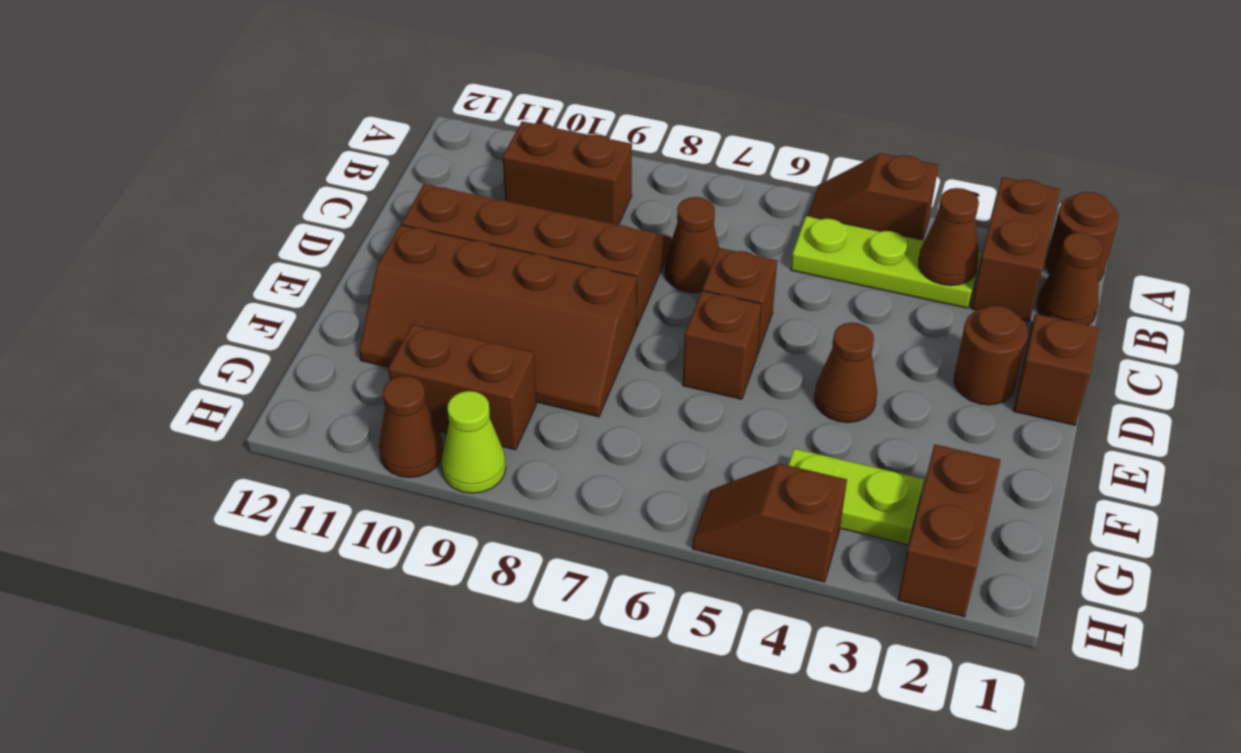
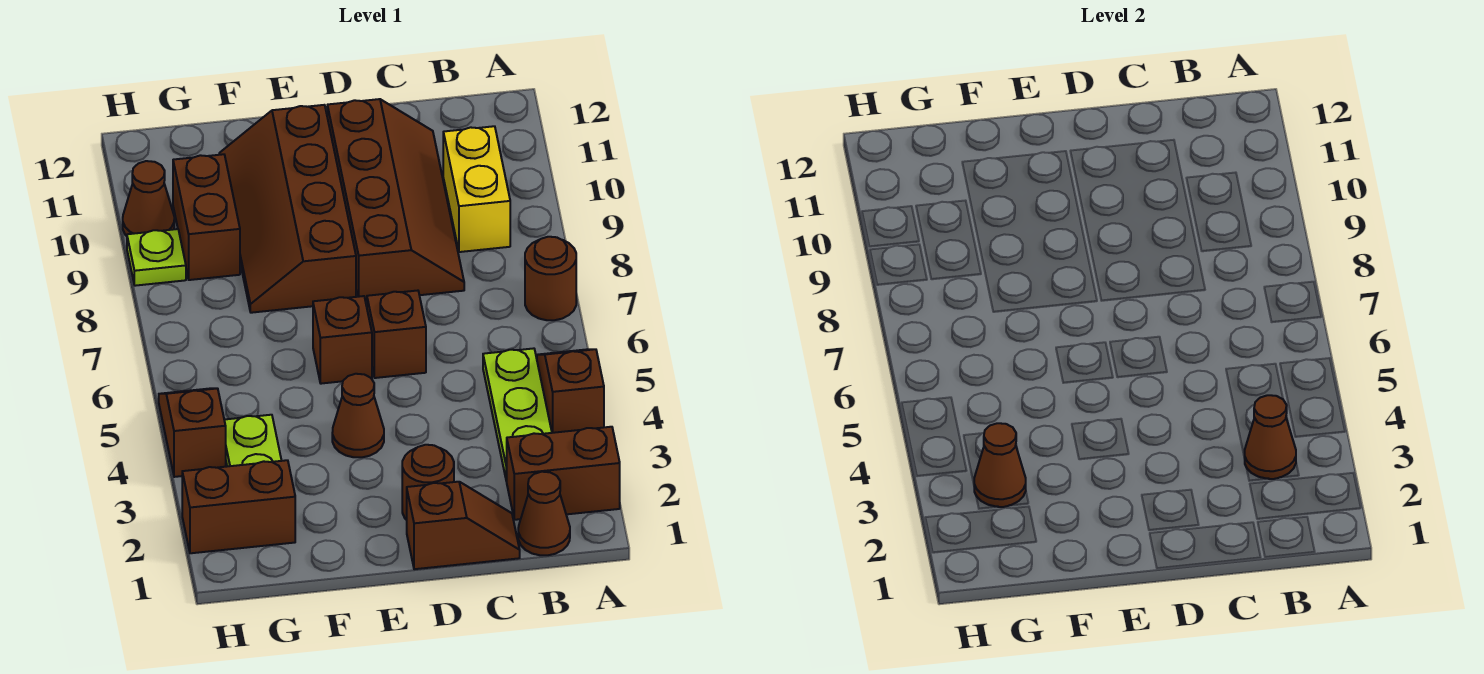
brown round brick A1 level 1 -> brown round brick A7 level 1
brown brick B9:B10 level 1 -> yellow brick B9:B10 level 1
brown cone C7 level 1 -> brown cone G3 level 2
lime cone H9 level 1 -> lime plate H9 level 1

